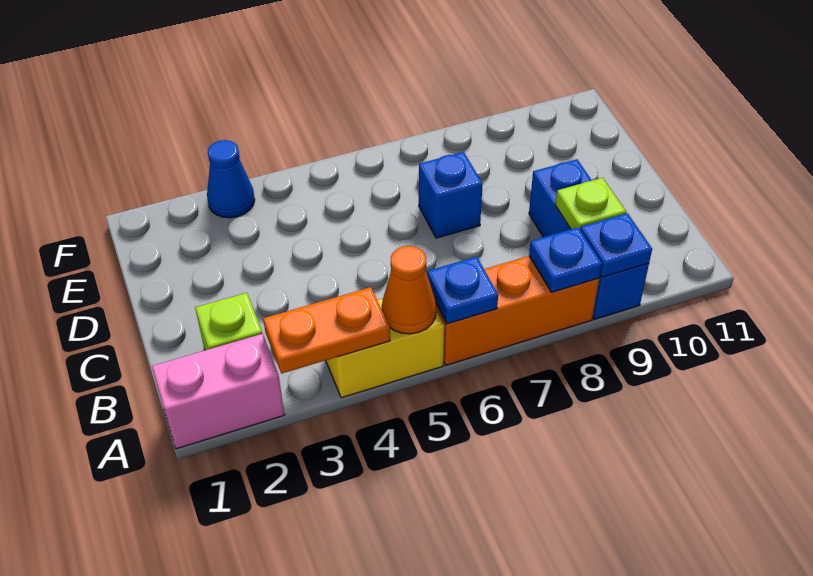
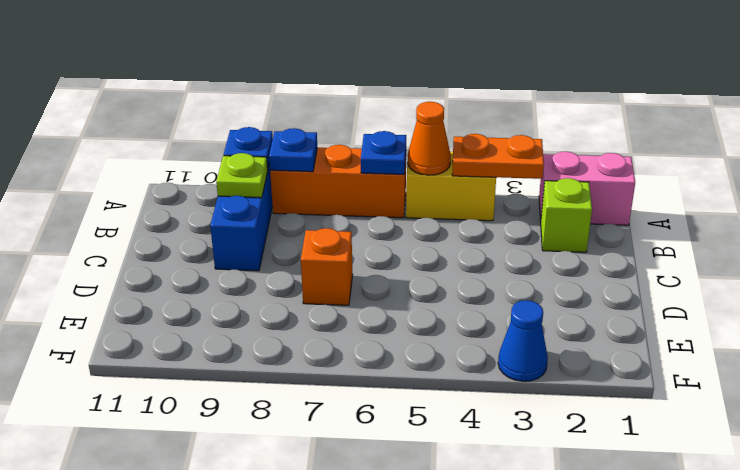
blue brick D7 level 1 -> orange brick D7 level 1

